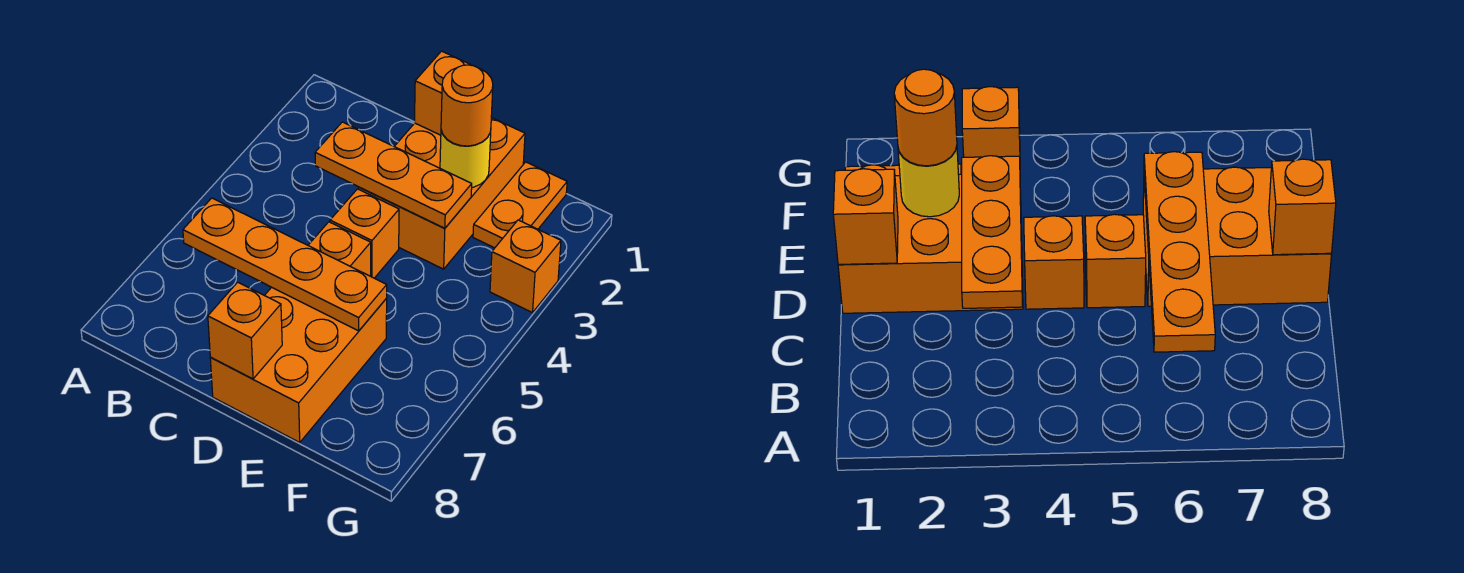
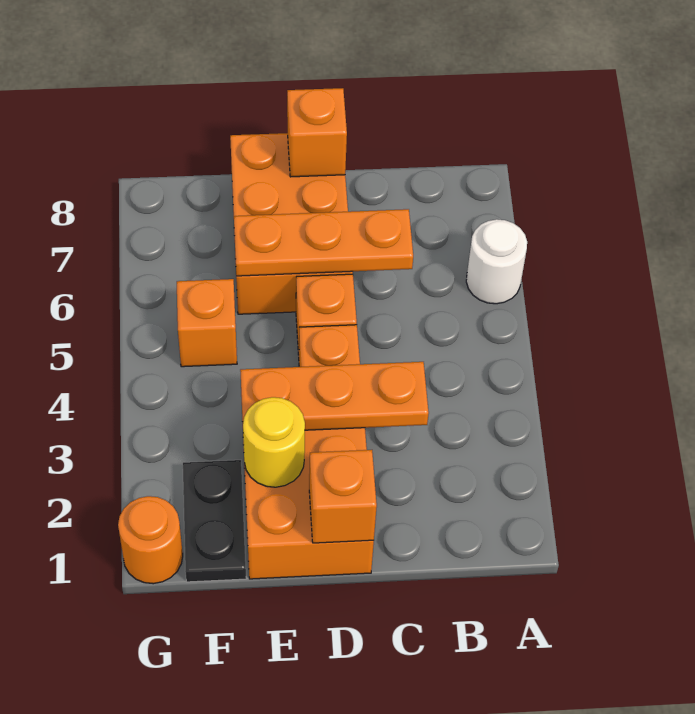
none -> white round brick A6 level 1
orange plate B6:E6 level 2 -> orange plate C6:E6 level 2
orange round brick E2 level 3 -> orange round brick G1 level 1
orange plate F1:F2 level 1 -> black plate F1:F2 level 1
orange brick G3 level 1 -> orange brick F5 level 1

